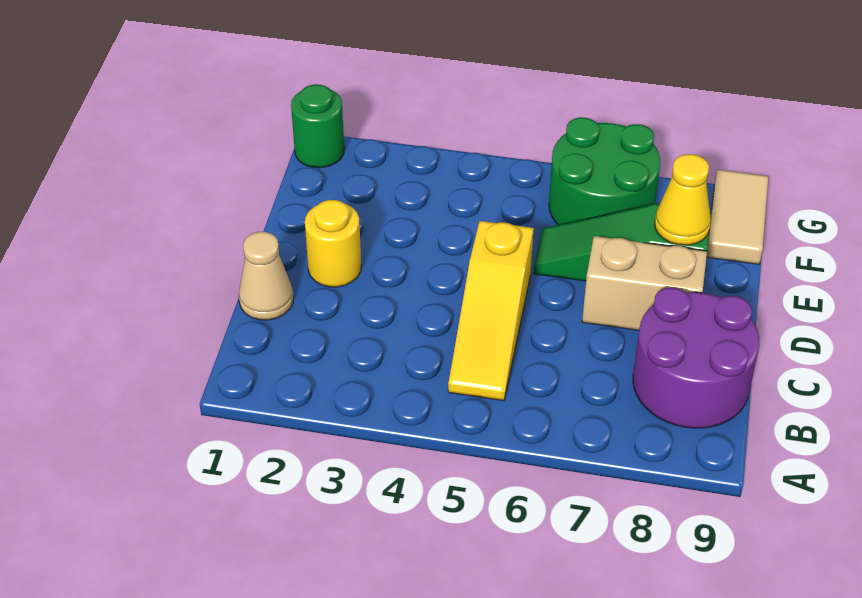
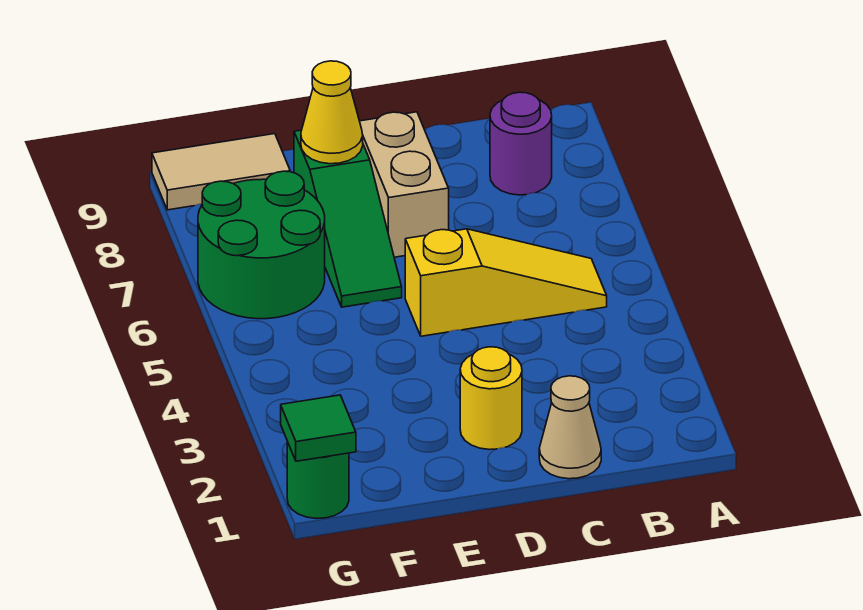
purple round brick B8:C9 level 1 -> purple round brick B8 level 1
none -> green tile G1 level 2

